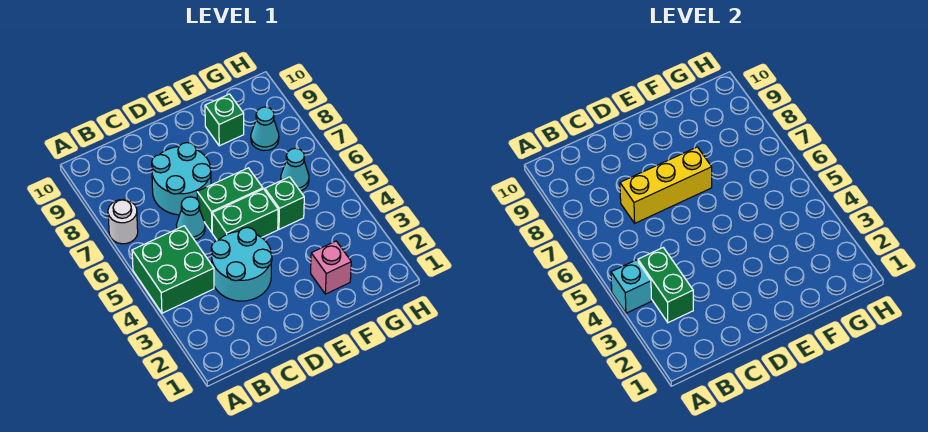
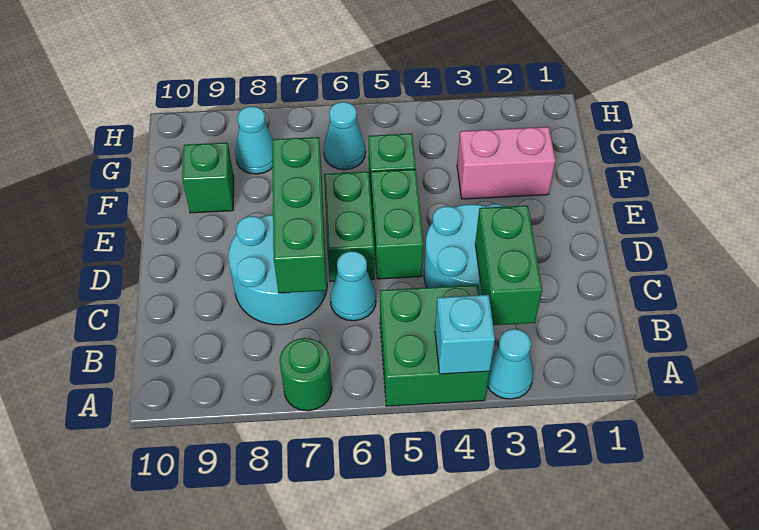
none -> cyan cone A3 level 1
white round brick A7 level 1 -> green round brick A7 level 1
green brick B3:B4 level 2 -> green brick B3:C3 level 2
yellow brick C7:E7 level 2 -> green brick C7:E7 level 2
pink brick F2 level 1 -> pink brick F2:F3 level 1

